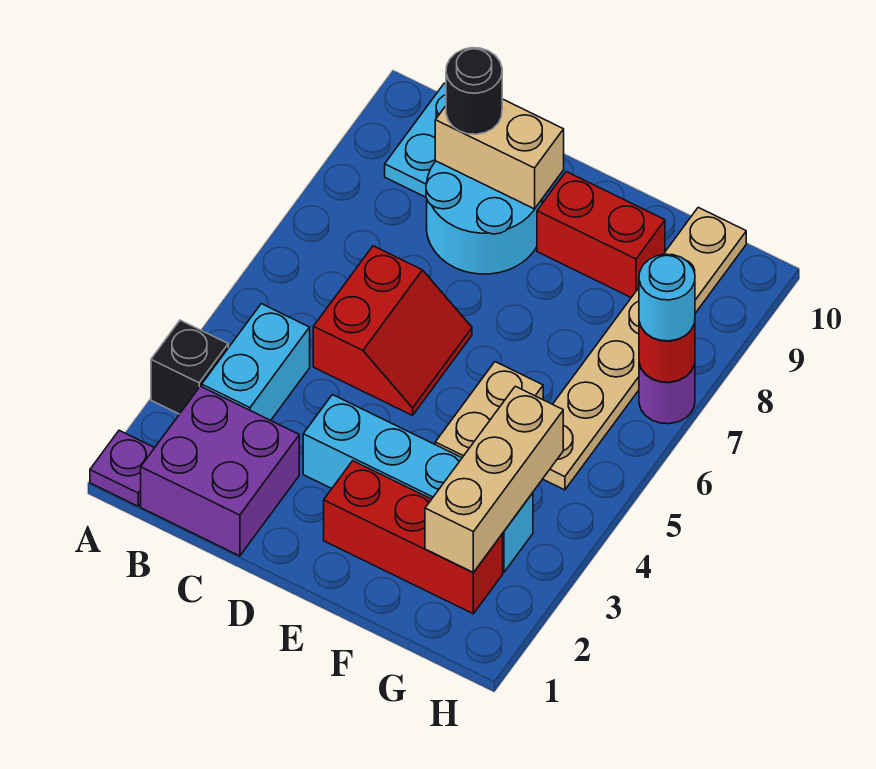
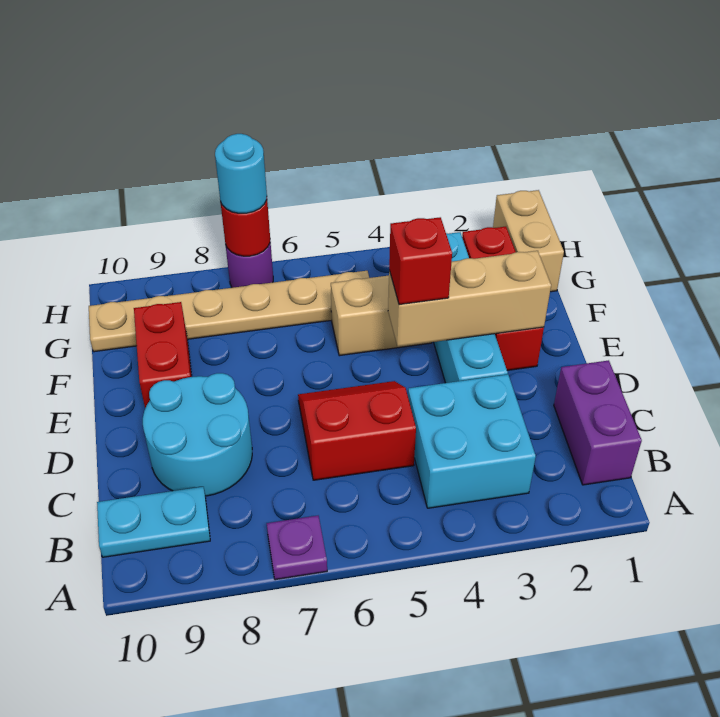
purple plate A1 level 1 -> purple plate A7 level 1
black brick A3 level 1 -> none
purple brick B1:C2 level 1 -> purple brick B1:C1 level 1
cyan brick B3:B4 level 1 -> cyan brick B3:C4 level 1
tan brick C9:D9 level 2 -> tan brick G1:H1 level 1
black round brick C9 level 3 -> none
none -> red brick E4 level 3
tan brick G2:G4 level 2 -> tan brick E2:E4 level 2

